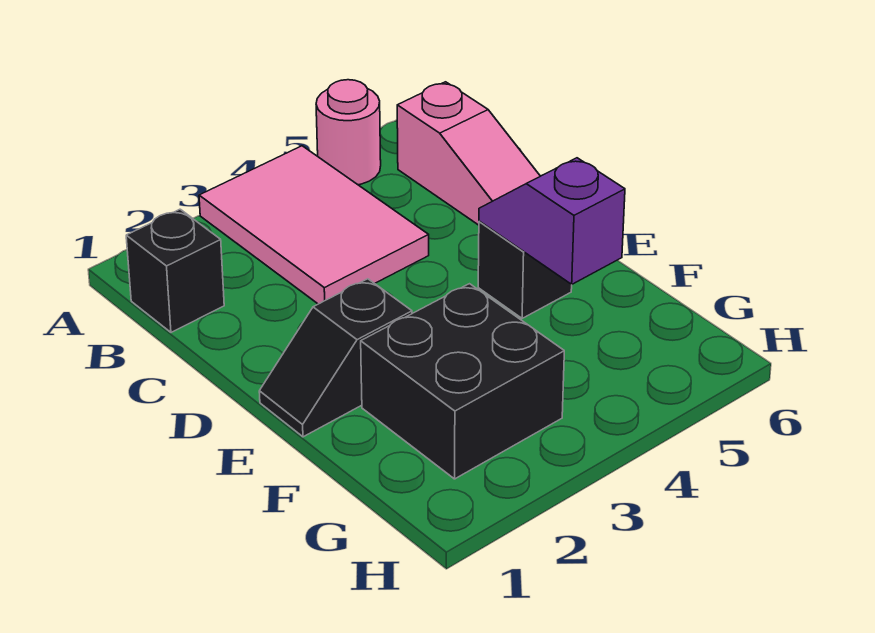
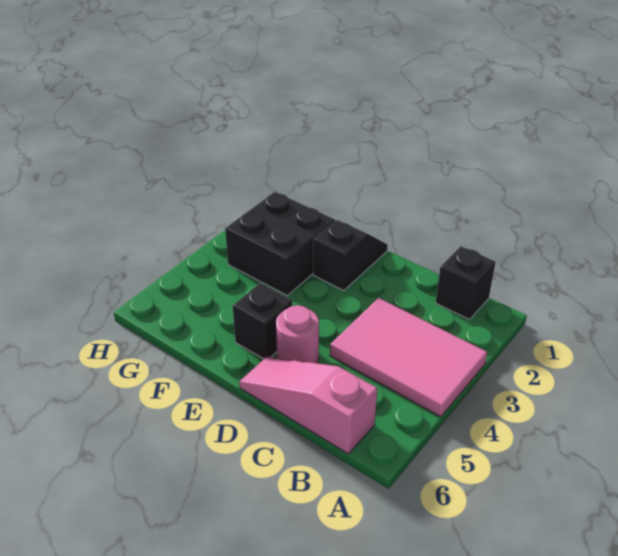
pink round brick A5 level 1 -> pink round brick D5 level 1
purple slope E5:F5 level 2 top F -> none

